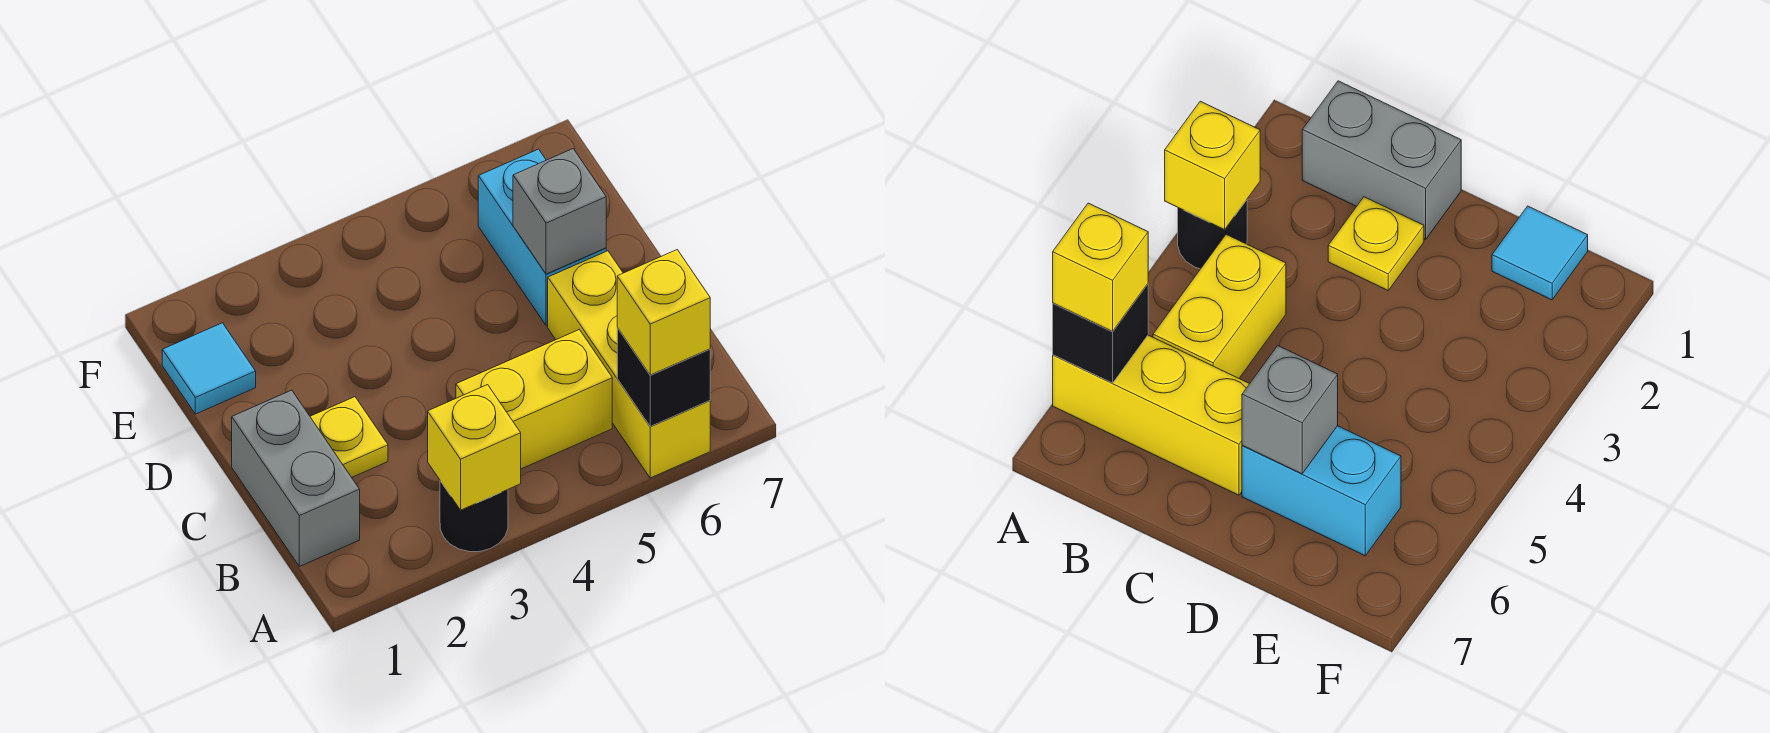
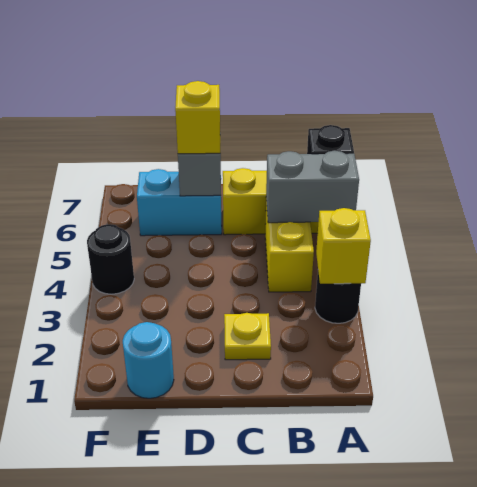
yellow brick A6 level 3 -> yellow brick D6 level 3
grey brick B1:C1 level 1 -> grey brick A5:B5 level 2
cyan tile E1 level 1 -> cyan round brick E1 level 1
none -> black round brick F4 level 1

